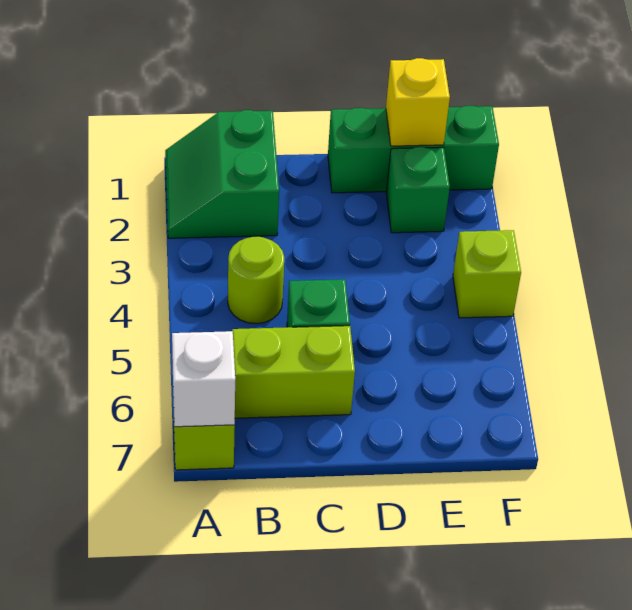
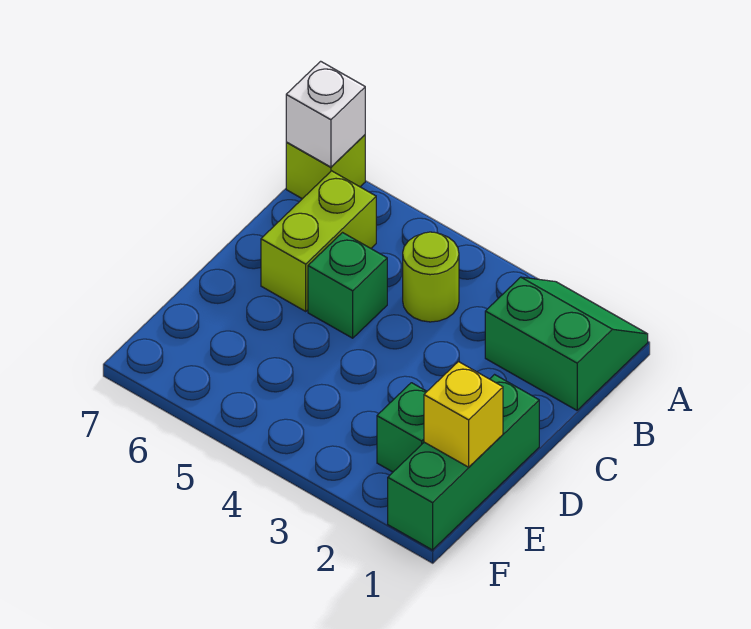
lime brick F4 level 1 -> none

